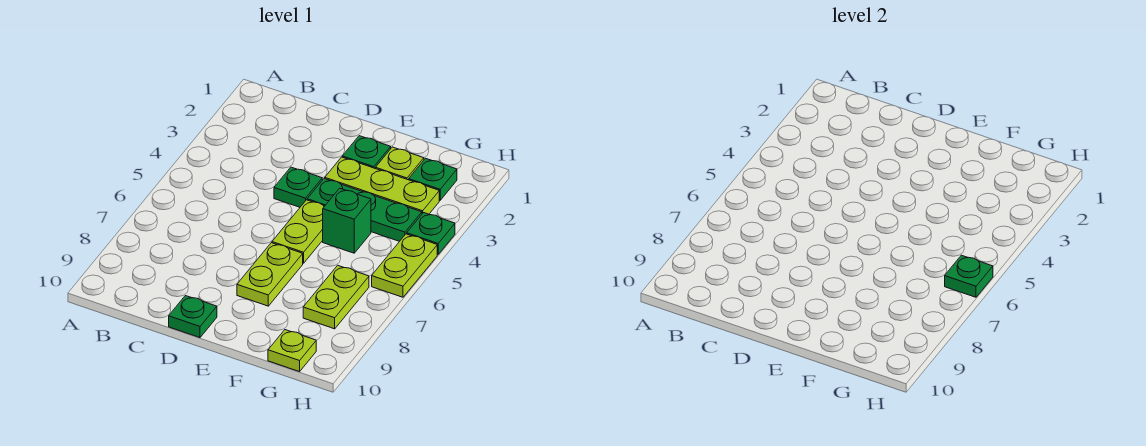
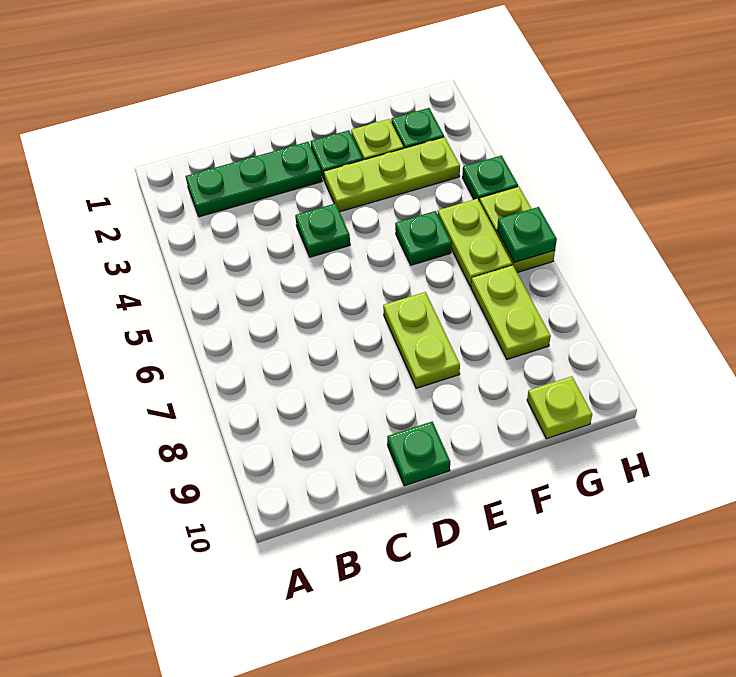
green plate E4:G4 level 1 -> green plate B2:D2 level 1
lime plate E5:E6 level 1 -> lime plate G5:G6 level 1
green brick F5 level 1 -> green plate F5 level 1

